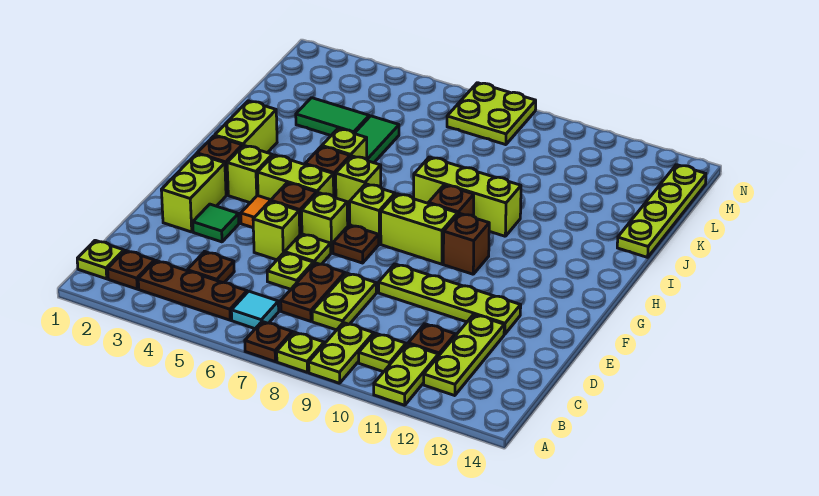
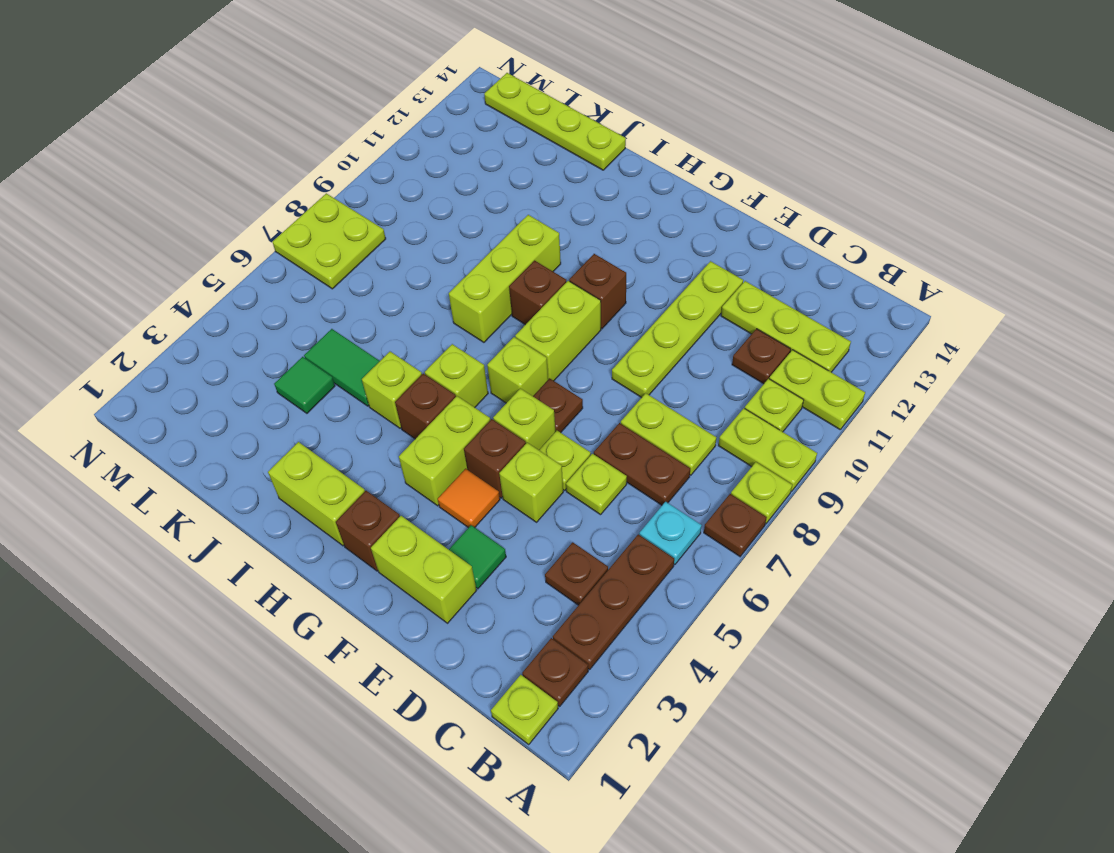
cyan tile B6 level 1 -> cyan plate B6 level 1
lime brick G3 level 1 -> none
green tile K3:K4 level 1 -> green tile K4 level 1

